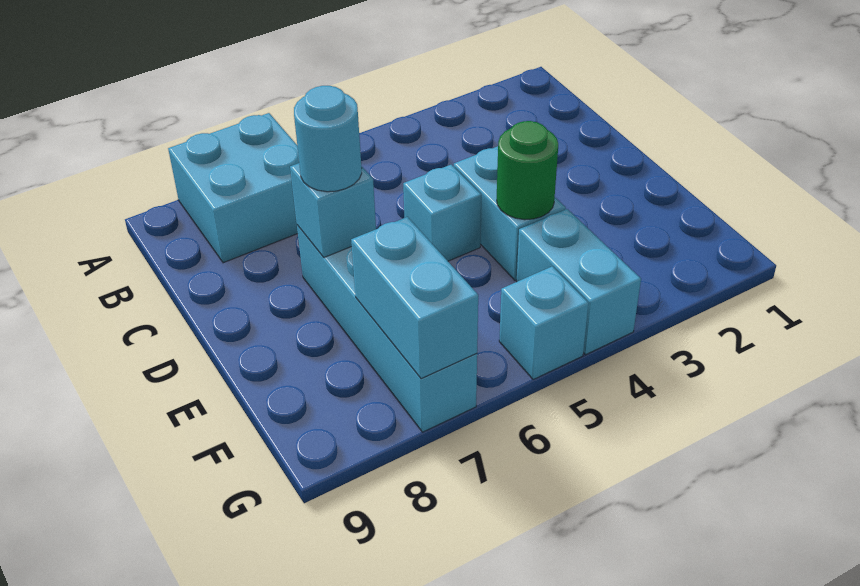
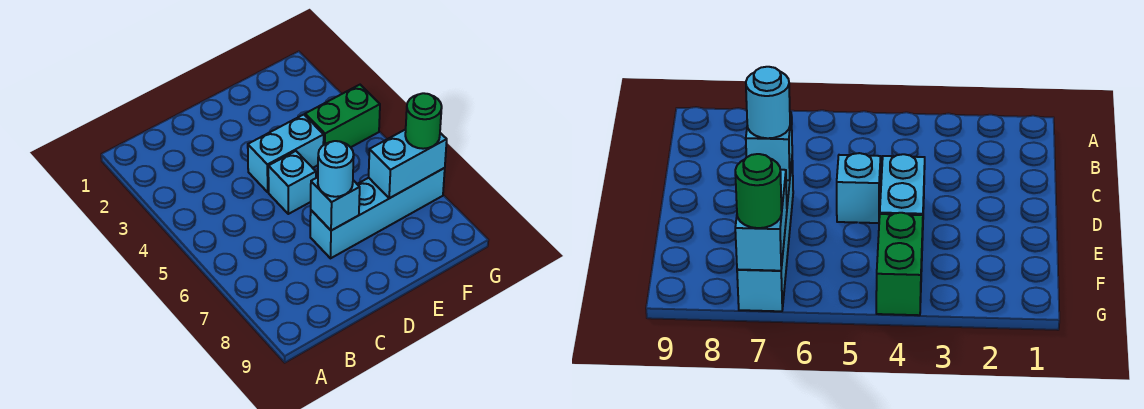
cyan brick A7:B8 level 1 -> none
green round brick E4 level 2 -> green round brick G7 level 3
cyan brick F4:G4 level 1 -> green brick F4:G4 level 1
cyan brick G5 level 1 -> none

